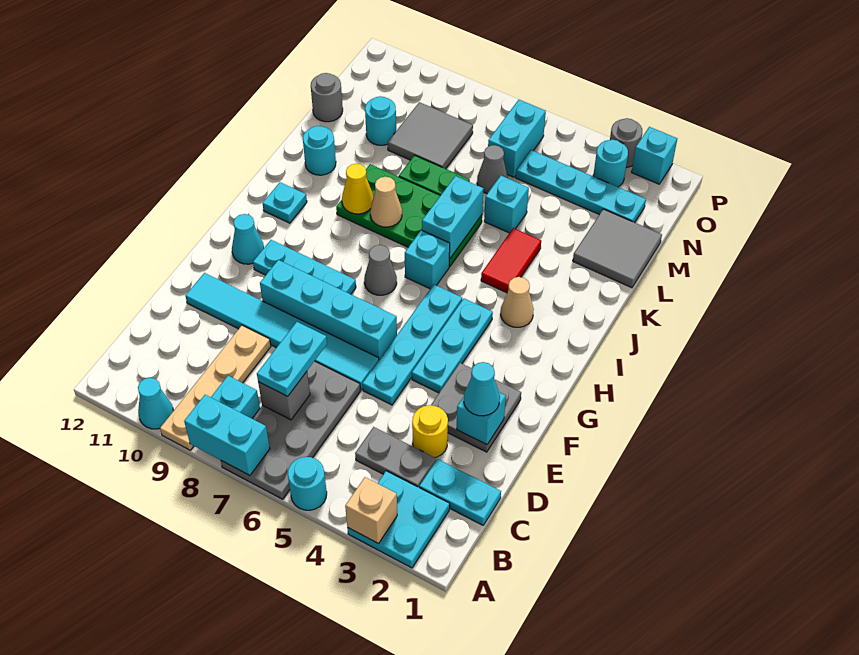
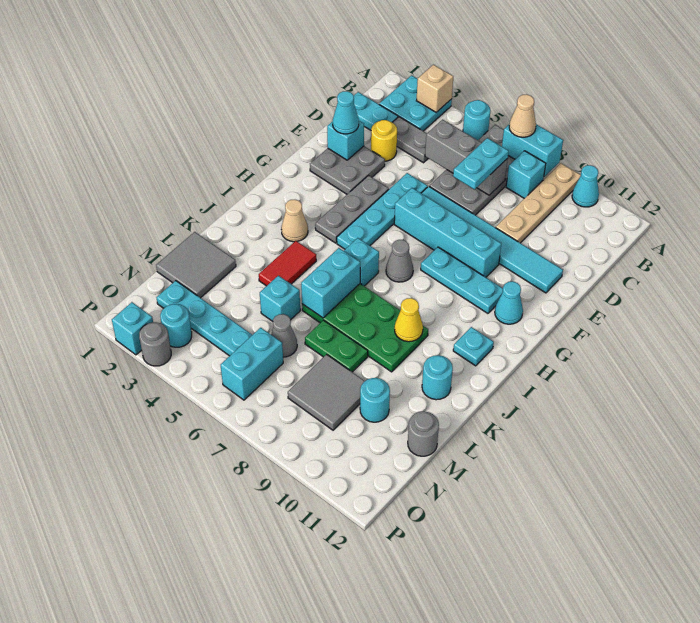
grey brick C7 level 2 -> grey brick C5:C7 level 2
cyan plate F4:H4 level 1 -> grey plate F4:H4 level 1
tan cone J8 level 2 -> tan cone A7 level 3

